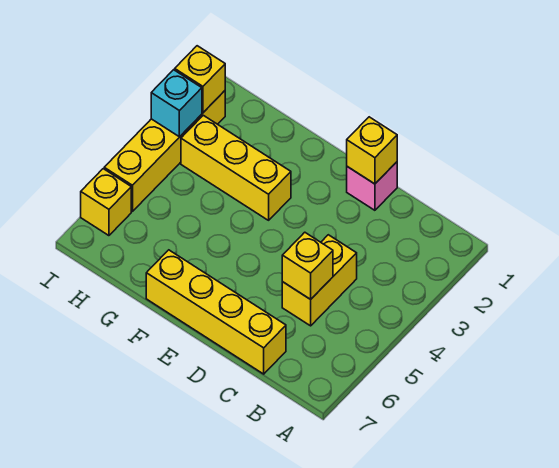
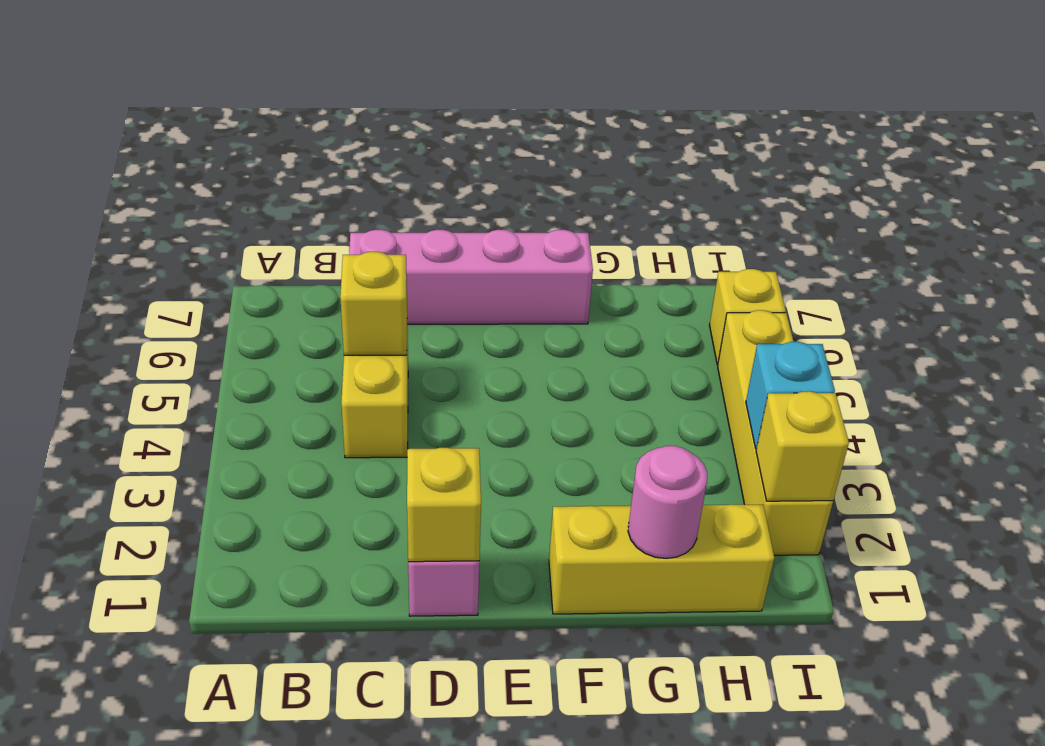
yellow brick C7:F7 level 1 -> pink brick C7:F7 level 1
yellow brick F3:H3 level 1 -> yellow brick F1:H1 level 1
none -> pink round brick G1 level 2

